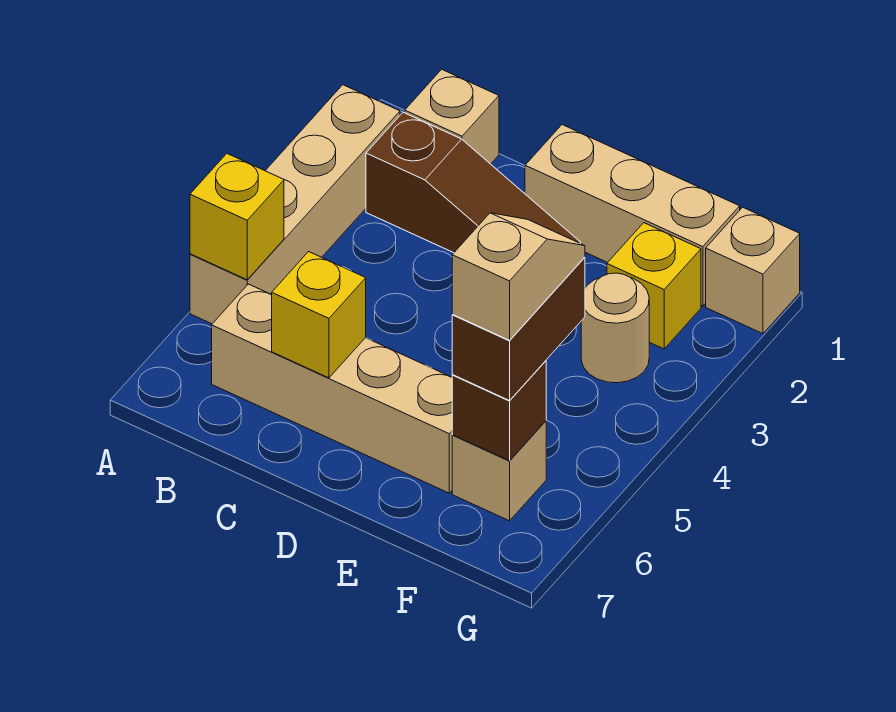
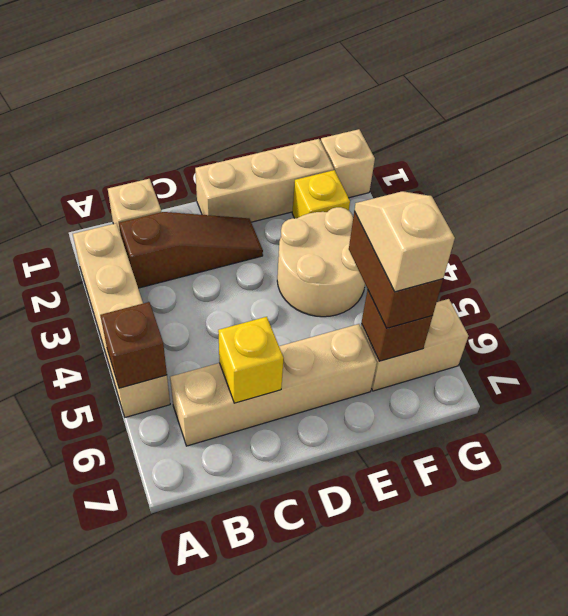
yellow brick A5 level 2 -> brown brick A5 level 2
tan round brick F3 level 1 -> tan round brick E3:F4 level 1
tan brick F6 level 1 -> tan brick F6:G6 level 1

